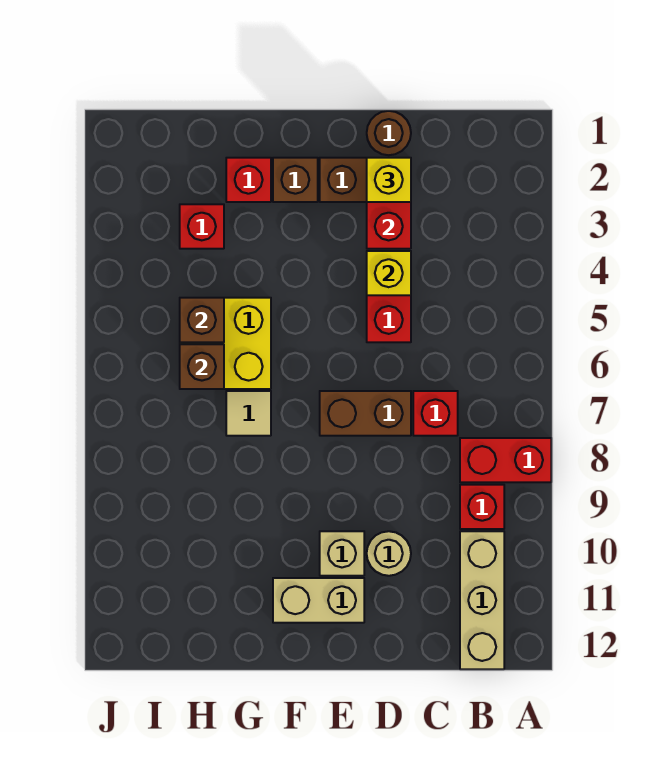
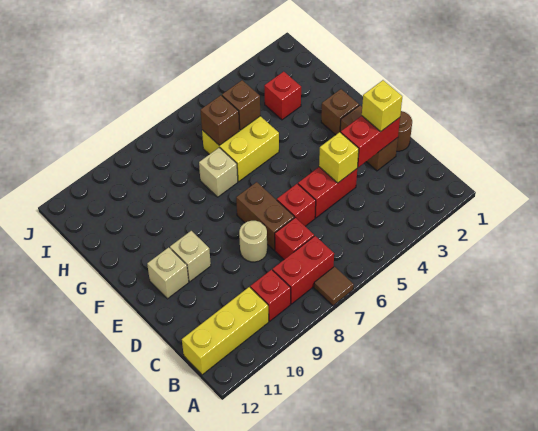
none -> brown tile A7 level 1
red brick A8:B8 level 1 -> red brick B7:B8 level 1
tan brick B10:B12 level 1 -> yellow brick B10:B12 level 1
tan round brick D10 level 1 -> tan round brick D8 level 1
tan brick E11:F11 level 1 -> tan brick E11 level 1
red brick G2 level 1 -> red brick D6 level 1
tan tile G7 level 1 -> tan brick G7 level 1

